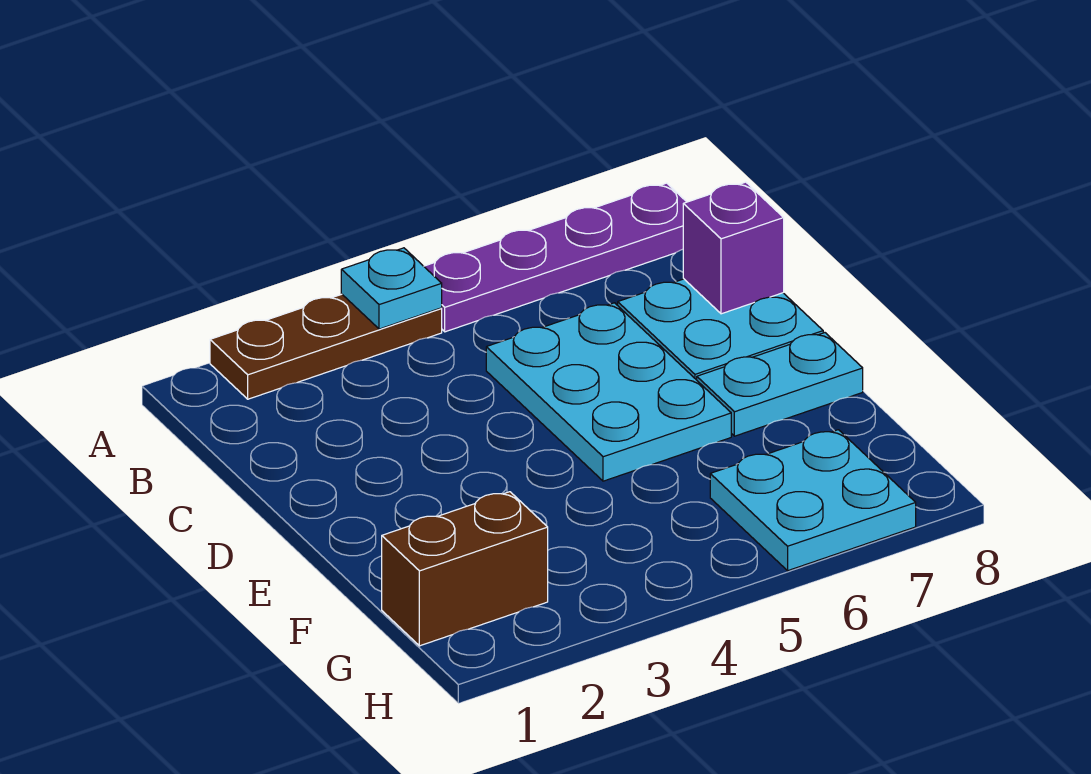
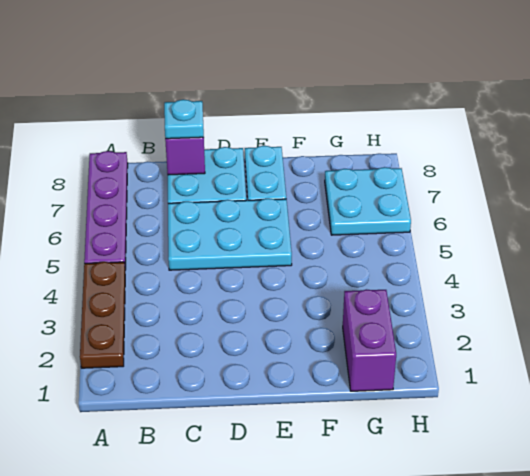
cyan plate A4 level 2 -> cyan plate C8 level 3
brown brick G1:G2 level 1 -> purple brick G1:G2 level 1

